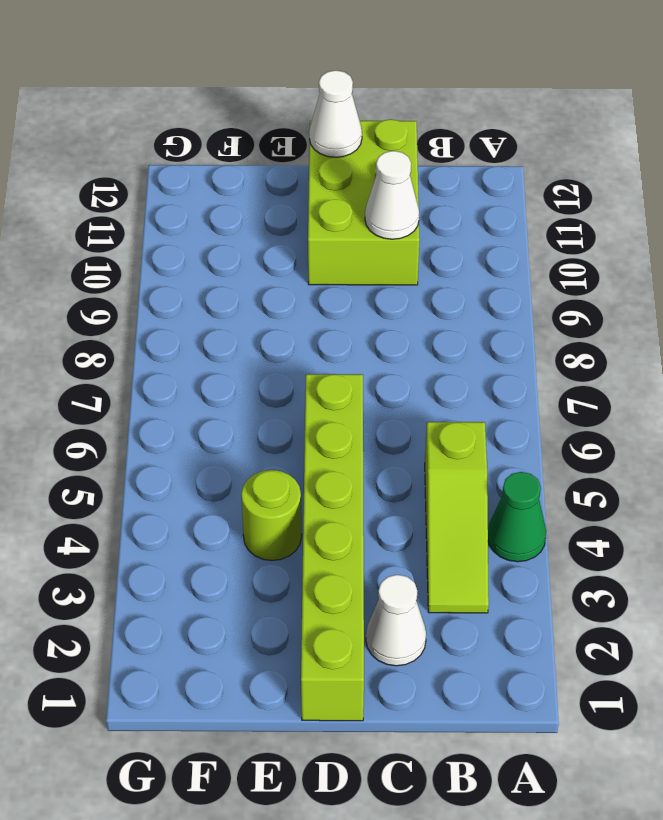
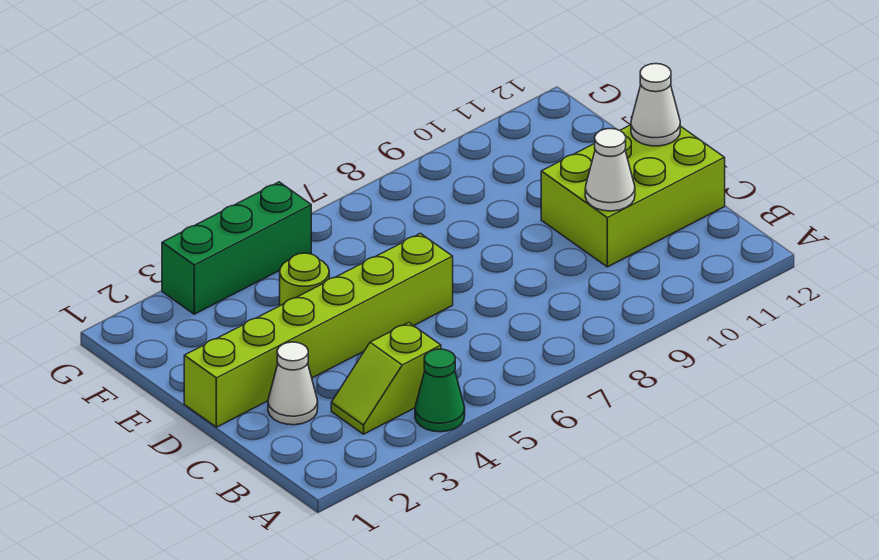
lime slope B3:B5 level 1 top 5 -> lime slope B3:B4 level 1 top 4
none -> green brick G3:G5 level 1

